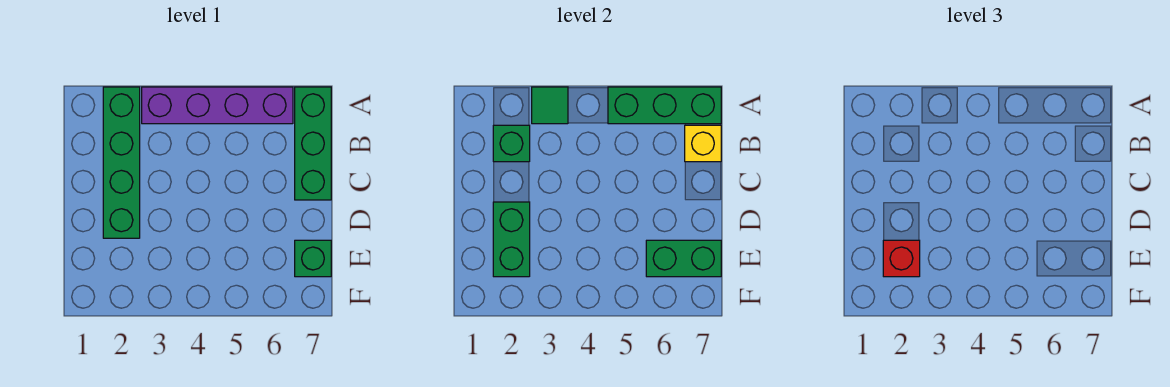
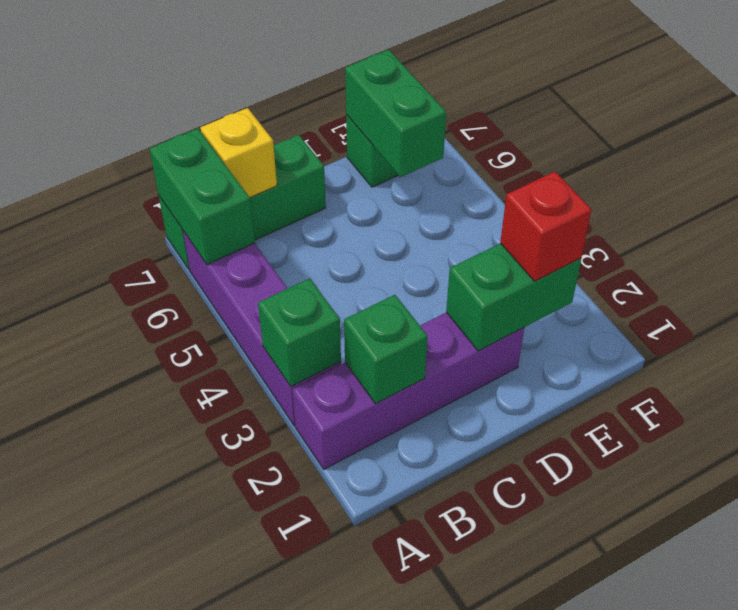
green brick A2:D2 level 1 -> purple brick A2:D2 level 1
green tile A3 level 2 -> green brick A3 level 2
green brick A5:A7 level 2 -> green brick A6:A7 level 2

